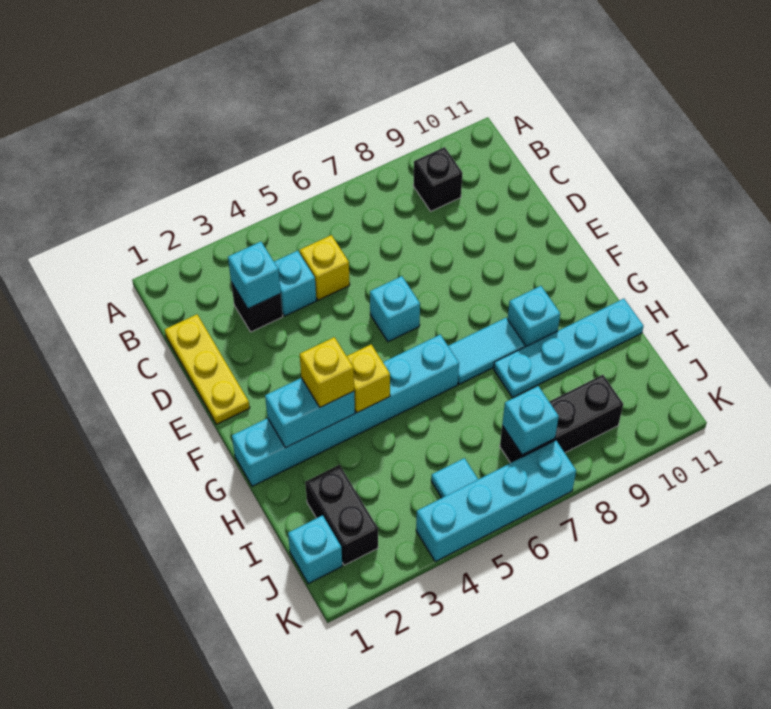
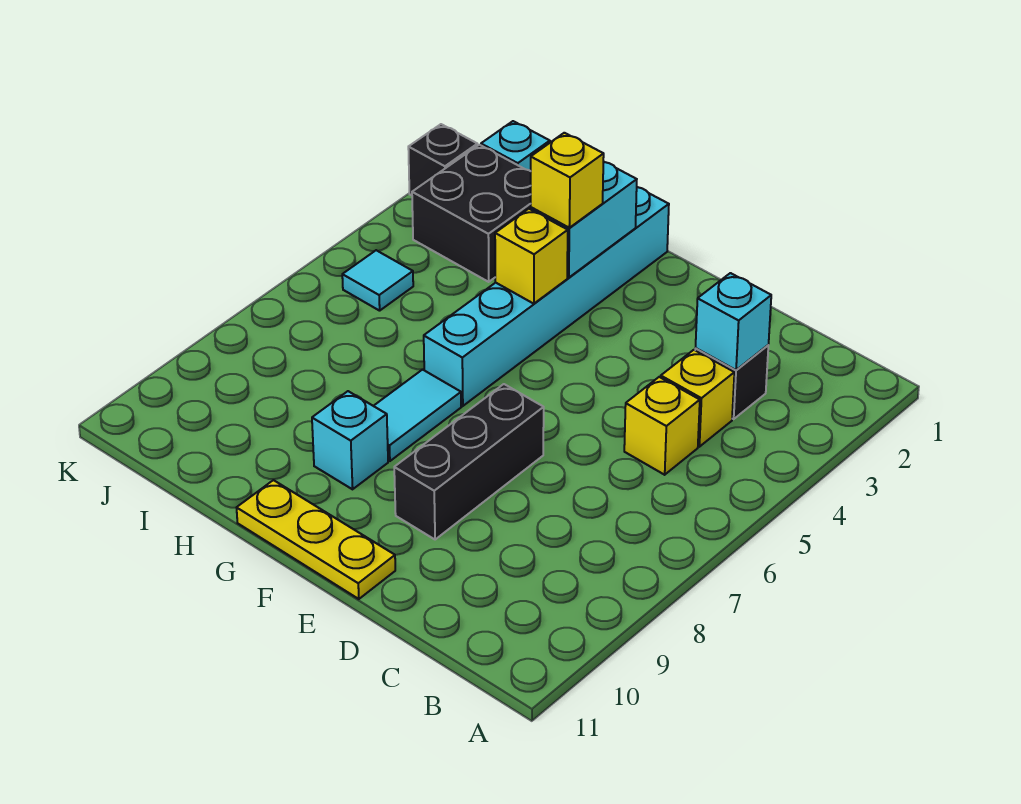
black brick B9 level 1 -> black brick K2 level 1
yellow plate C1:E1 level 1 -> yellow plate E11:G11 level 1
cyan brick C4 level 1 -> yellow brick C4 level 1
cyan brick E6 level 1 -> none
cyan plate H8:H11 level 1 -> none
black brick I2:J2 level 1 -> black brick I2:J3 level 1
black brick J7:J9 level 1 -> black brick E7:E9 level 1
cyan brick J7 level 2 -> none
cyan brick K4:K7 level 1 -> none

